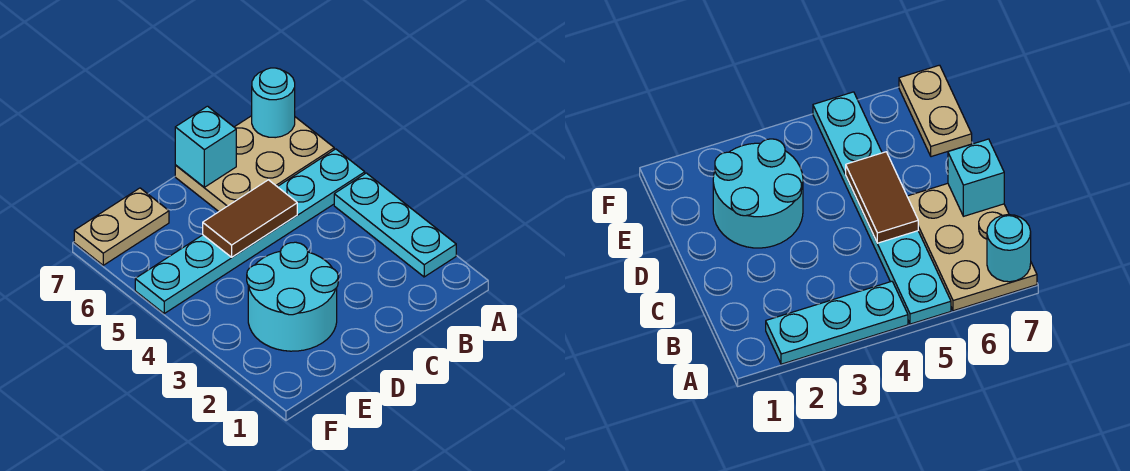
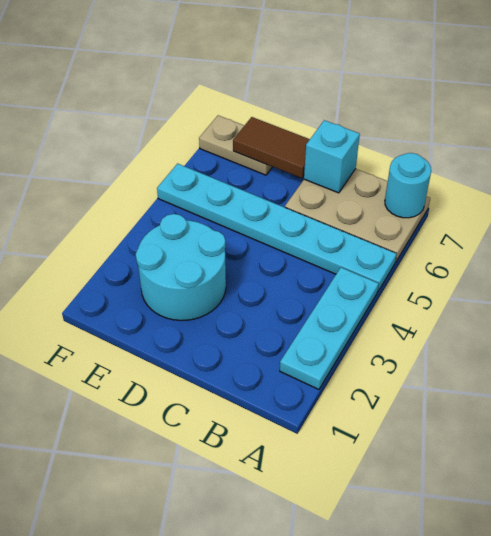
brown tile C5:D5 level 2 -> brown tile D7:E7 level 2

